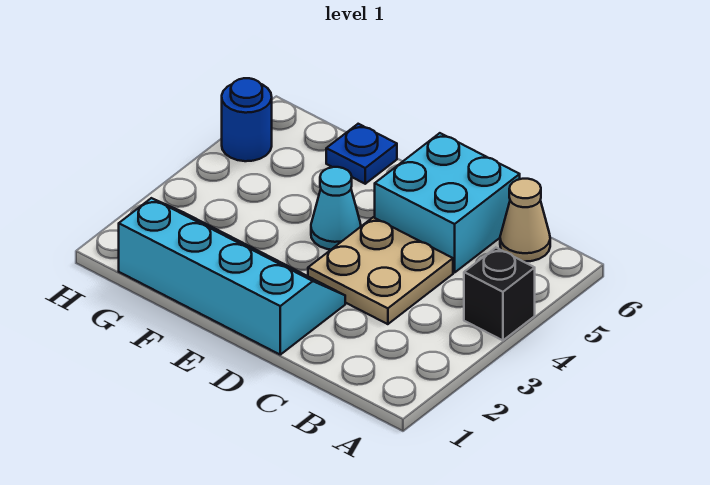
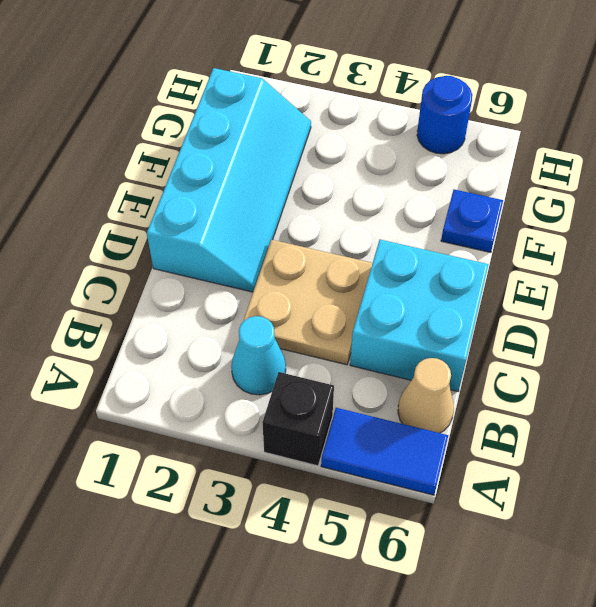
none -> blue tile A5:A6 level 1
cyan cone E4 level 1 -> cyan cone B3 level 1

